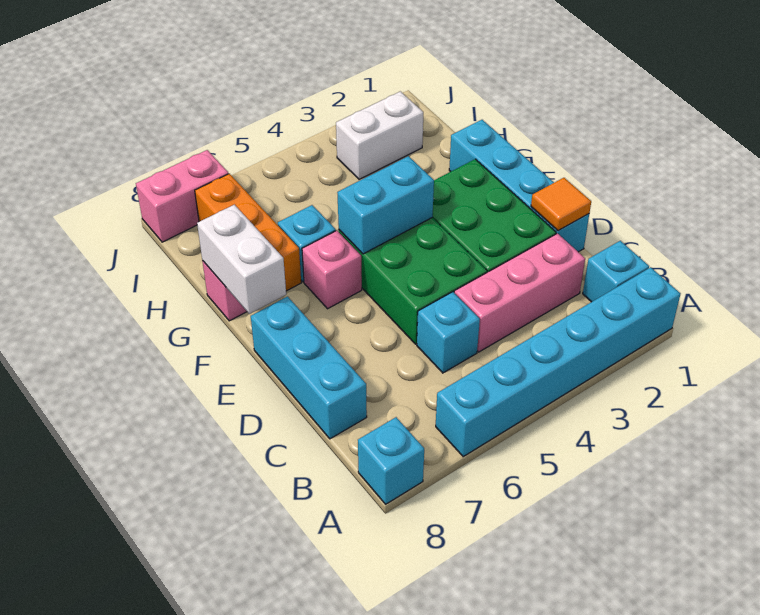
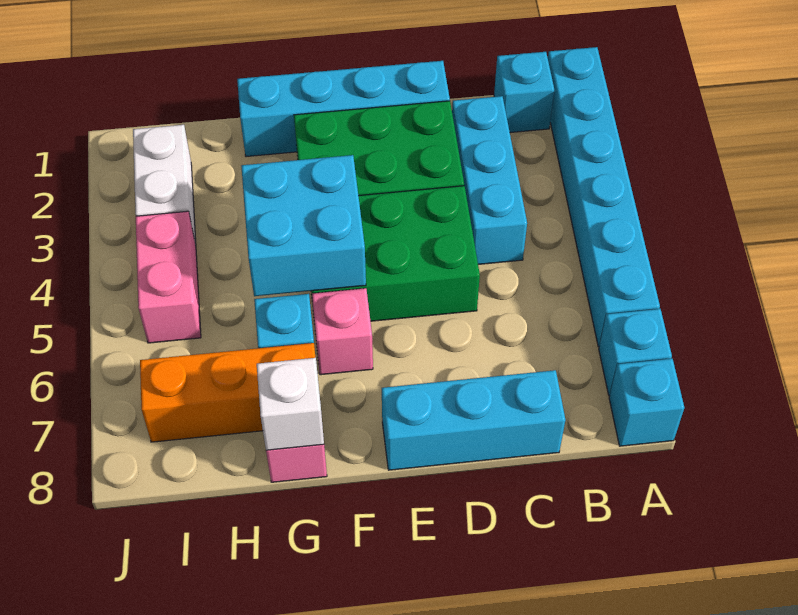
pink brick C2:C4 level 1 -> cyan brick C2:C4 level 1
cyan brick C5 level 1 -> cyan brick A7 level 1
orange tile D1 level 2 -> none
cyan brick F4:F5 level 2 -> cyan brick F4:G5 level 2
white brick F8:G8 level 2 -> white brick G8 level 2
pink brick J7:J8 level 1 -> pink brick I4:I5 level 1

